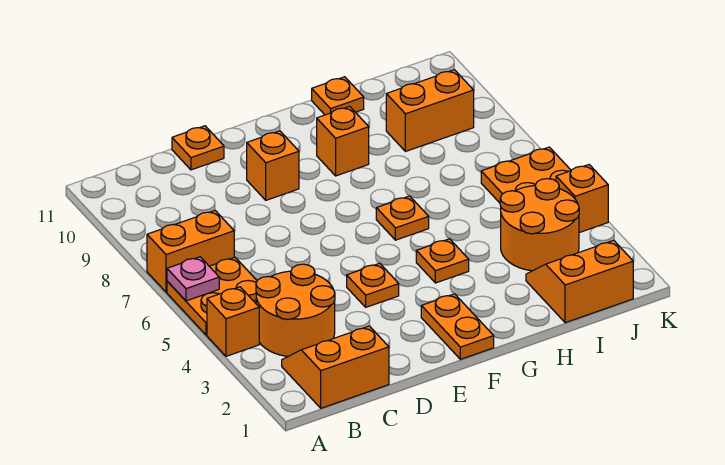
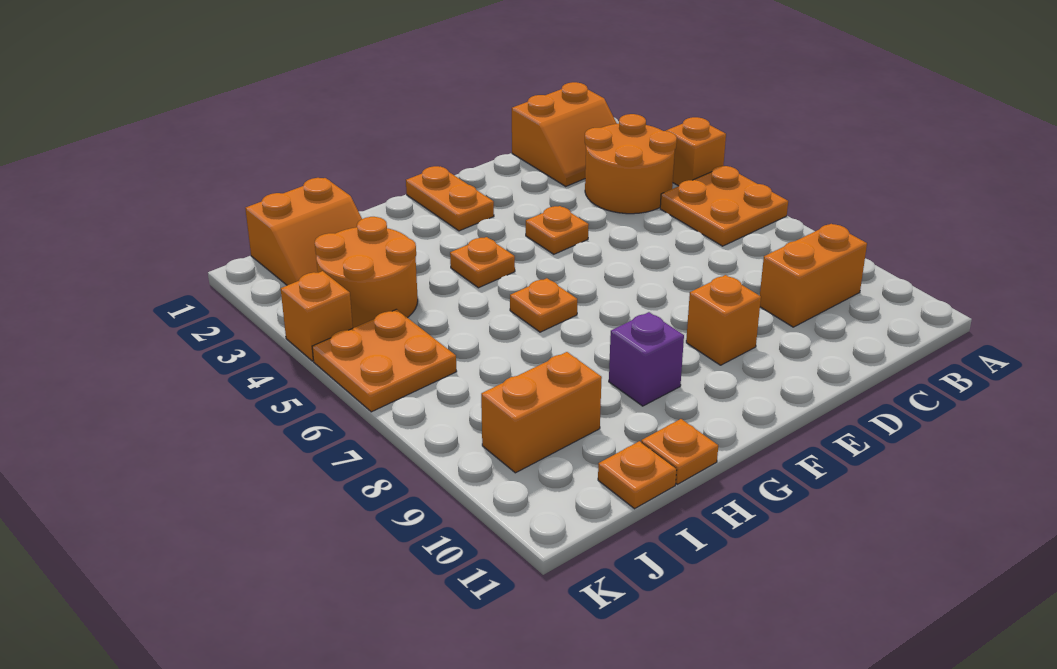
pink plate A6 level 2 -> none
orange brick A7:B7 level 1 -> orange brick B9:C9 level 1
orange plate D11 level 1 -> orange plate I11 level 1
orange brick G9 level 1 -> purple brick G9 level 1

